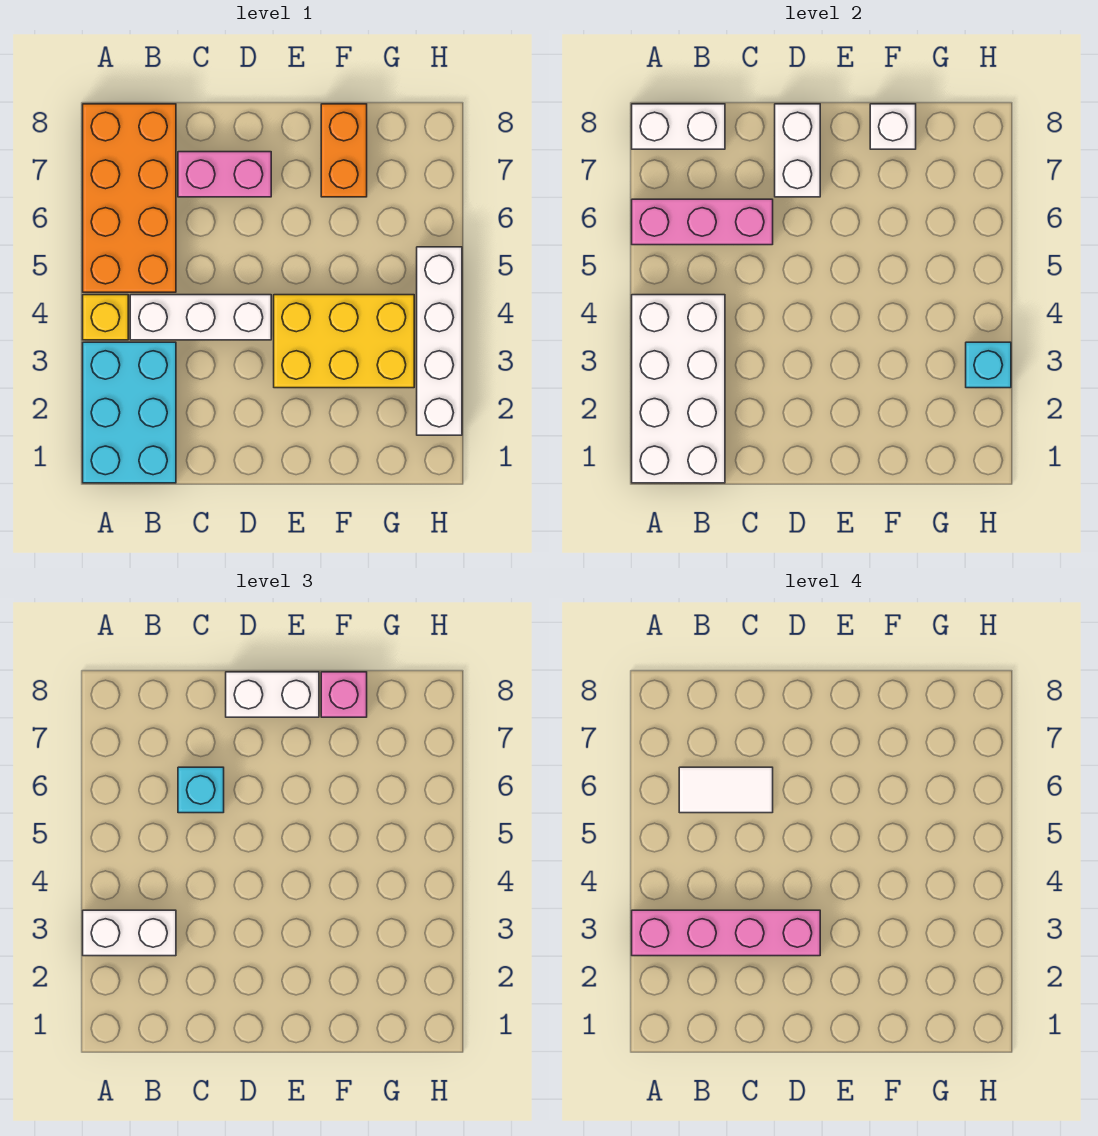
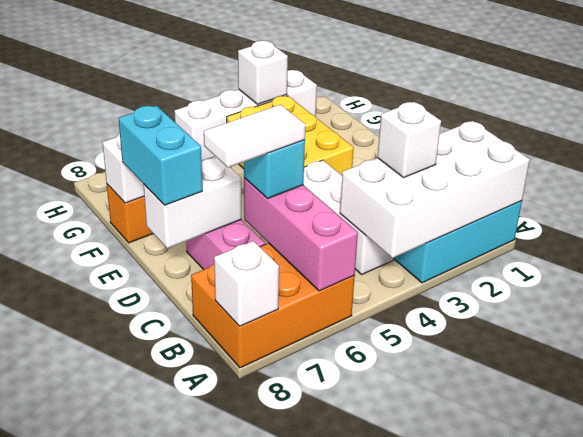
white brick A3:B3 level 3 -> white brick B3 level 3
pink brick A3:D3 level 4 -> none
yellow brick A4 level 1 -> none
orange brick A5:B8 level 1 -> orange brick A6:B8 level 1
white brick A8:B8 level 2 -> white brick A8 level 2
white tile B6:C6 level 4 -> white tile C6:C7 level 4
white brick D8:E8 level 3 -> cyan brick D8:E8 level 3
pink brick F8 level 3 -> none
cyan brick H3 level 2 -> white brick H3 level 2

